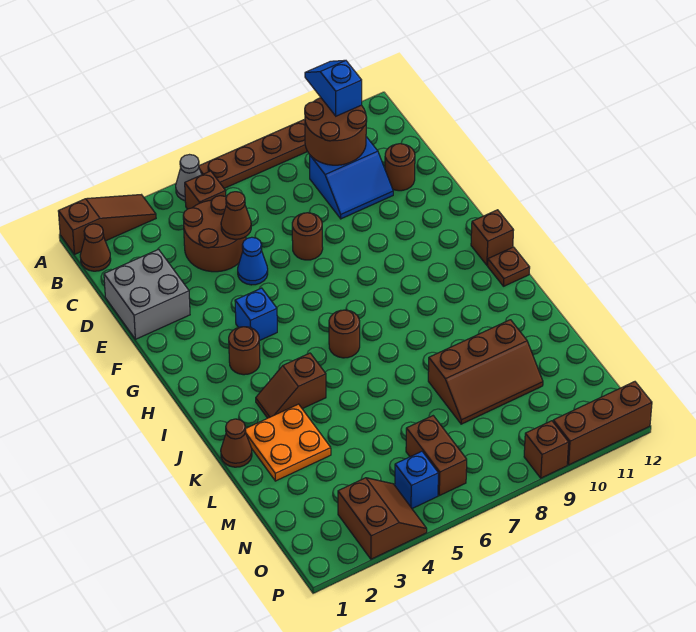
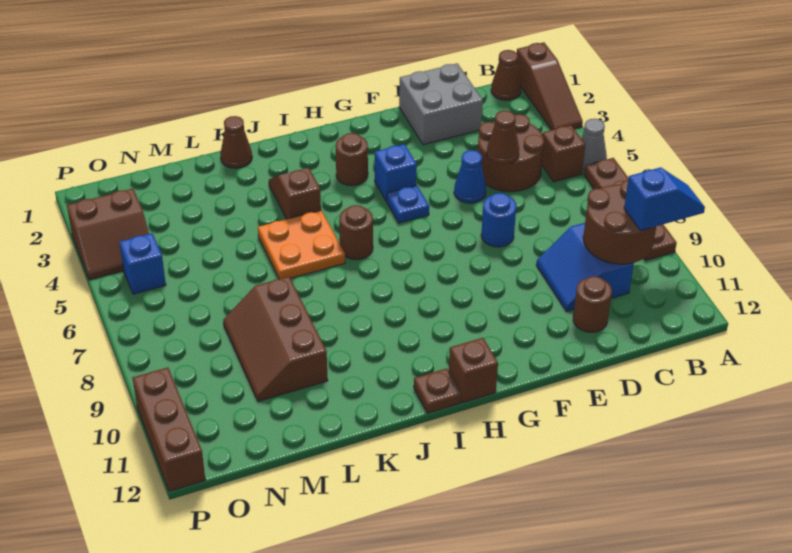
brown round brick E7 level 1 -> blue round brick E7 level 1
none -> blue plate G5 level 1
orange plate K2:L3 level 1 -> orange plate J5:K6 level 1
brown brick N6:O6 level 1 -> none
brown brick P9 level 1 -> none

